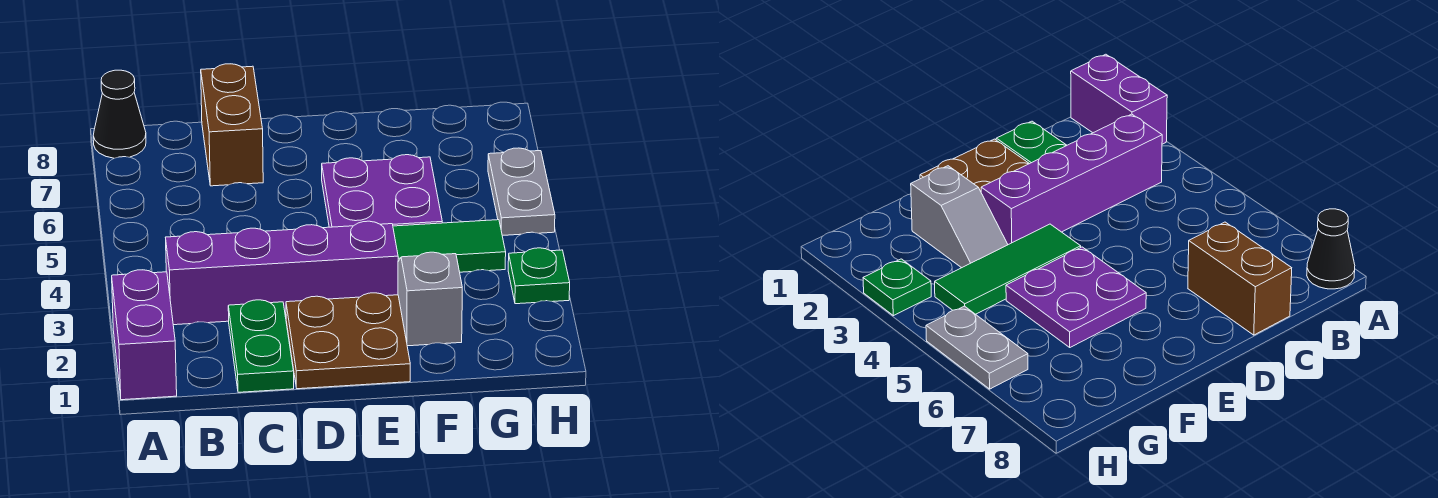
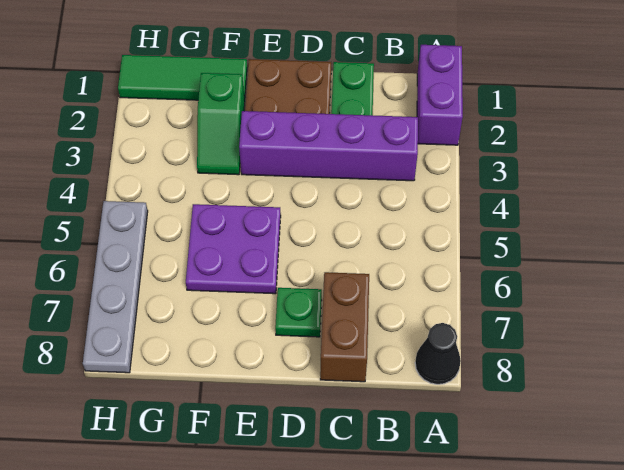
green tile E4:G4 level 1 -> green tile F1:H1 level 1
grey slope F2:F3 level 1 top 2 -> green slope F2:F3 level 1 top 2
green plate H3 level 1 -> green plate D7 level 1
grey plate H5:H6 level 1 -> grey plate H5:H8 level 1

